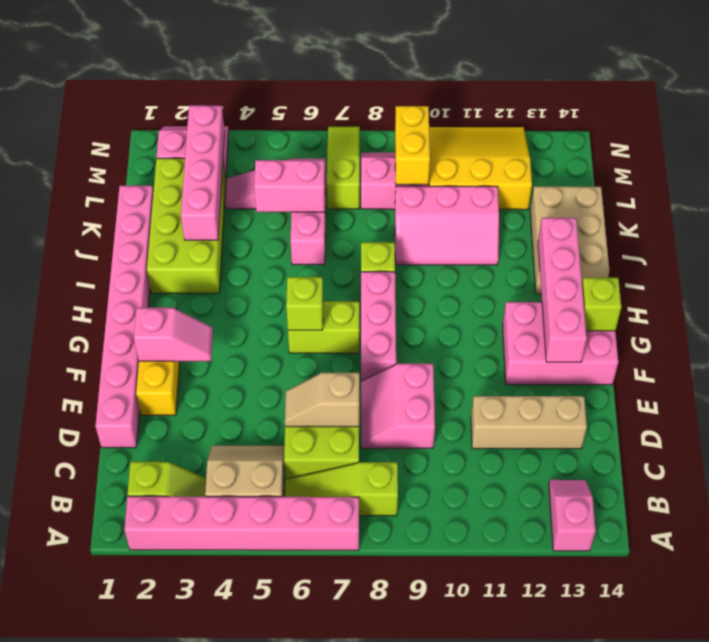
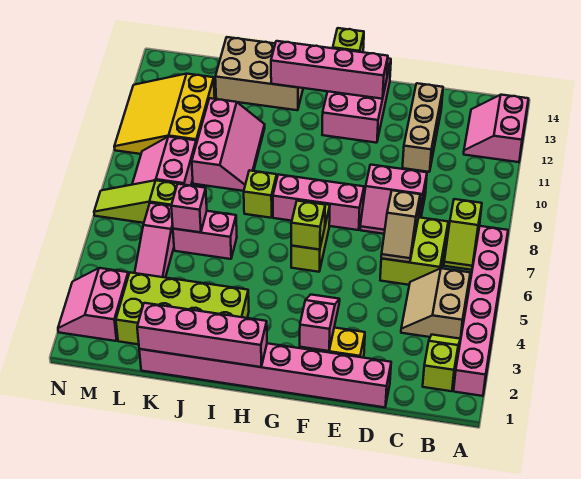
pink slope A13:B13 level 1 top A -> pink slope A12:B13 level 1 top A
lime slope B6:B8 level 1 top 8 -> lime slope B7:B8 level 1 top 8
pink brick J3:M3 level 2 -> pink brick H1:K1 level 2
pink brick K5:K6 level 2 -> pink brick K6 level 2
yellow brick L9:M9 level 2 -> none

